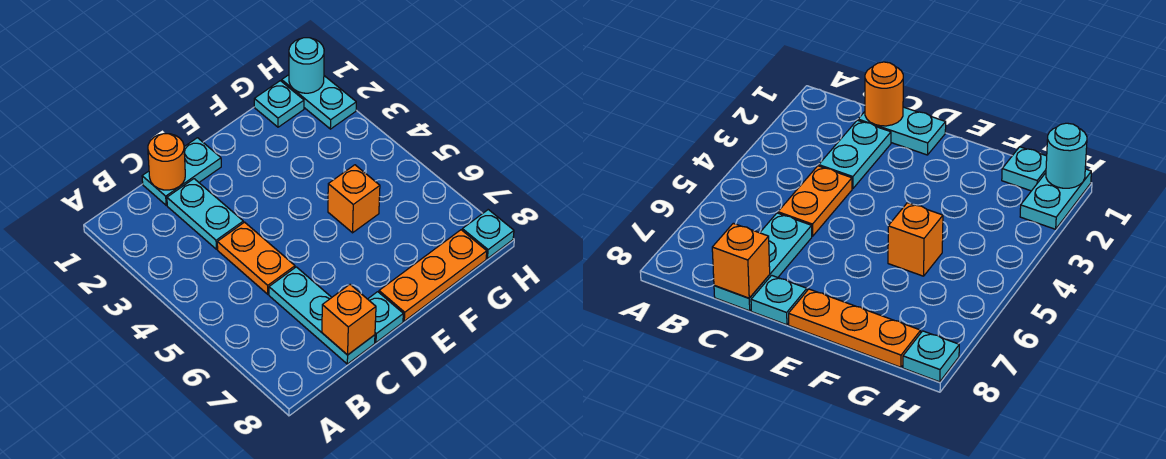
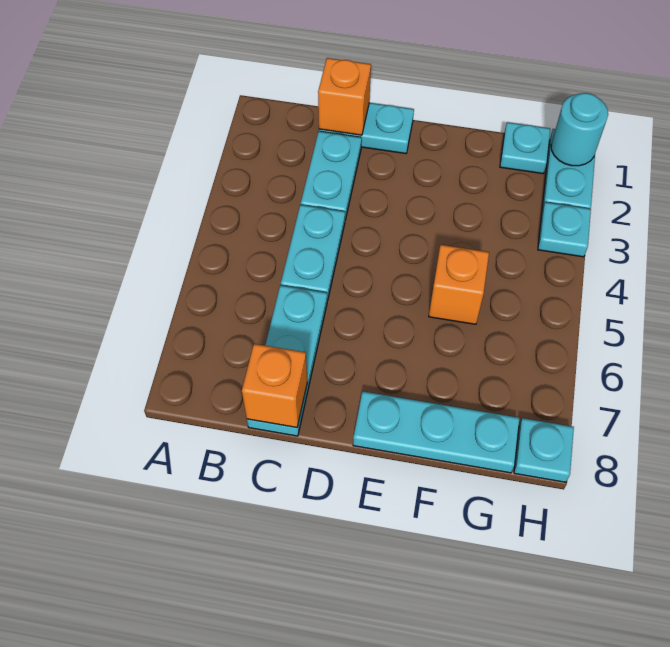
orange round brick C1 level 2 -> orange brick C1 level 2
orange plate C4:C5 level 1 -> cyan plate C4:C5 level 1
cyan plate D8 level 1 -> cyan plate H3 level 1
orange plate E8:G8 level 1 -> cyan plate E8:G8 level 1

